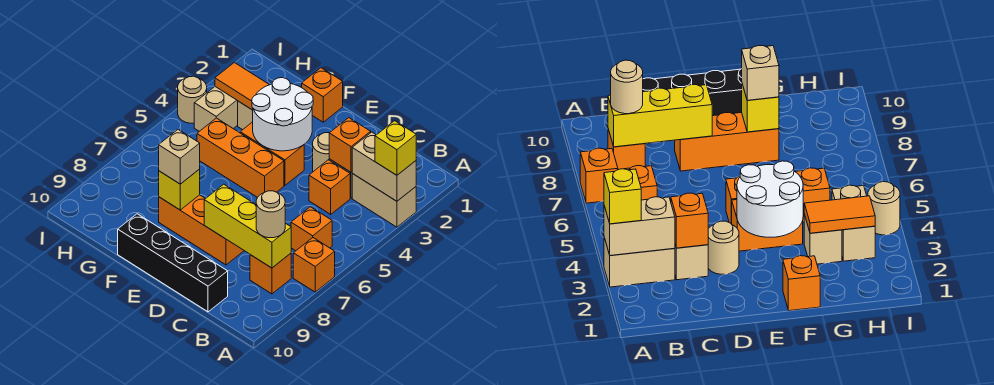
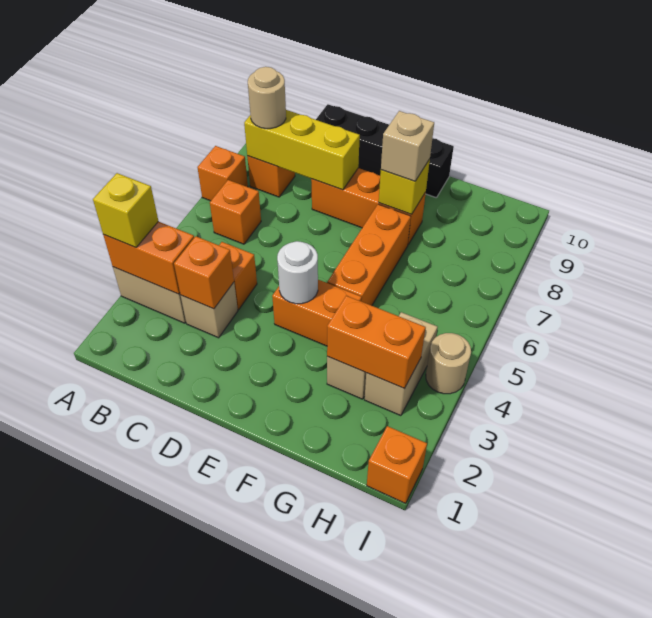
tan brick A3:B3 level 2 -> orange brick A3:B3 level 2
tan round brick D3 level 1 -> none
white round brick E3:F4 level 2 -> white round brick E4 level 2
orange brick E5:G5 level 1 -> orange brick F5:F7 level 1
orange brick F1 level 1 -> orange brick I1 level 1
orange tile G3:H3 level 2 -> orange brick G3:H3 level 2

